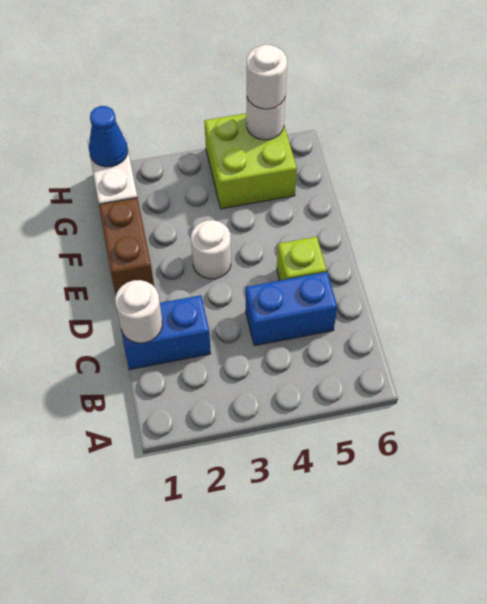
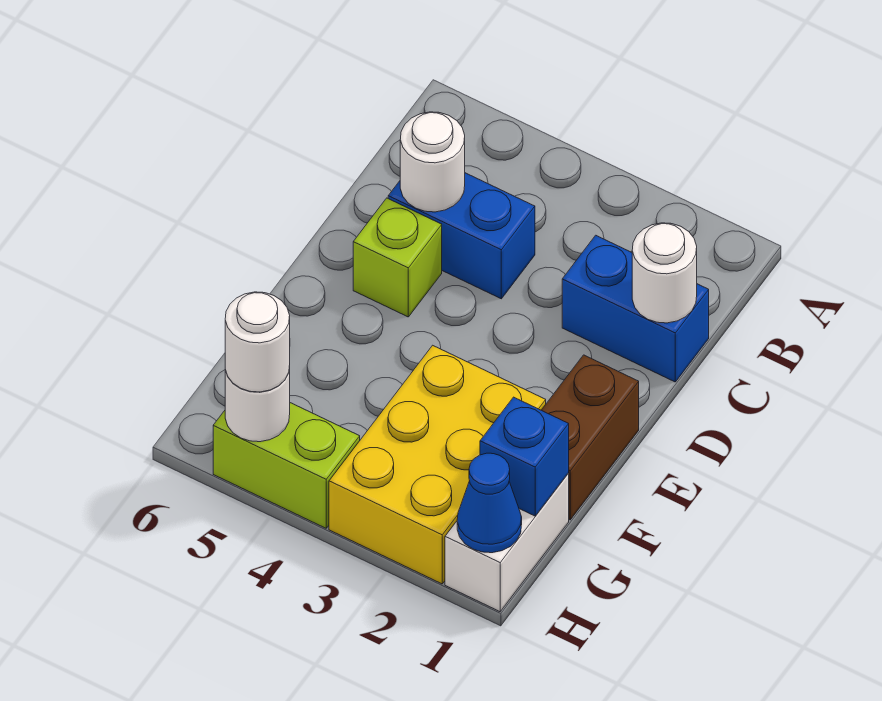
white round brick E3 level 1 -> white round brick C5 level 2
none -> yellow brick F2:H3 level 1
none -> blue brick G1 level 2
lime brick G4:H5 level 1 -> lime brick H4:H5 level 1

